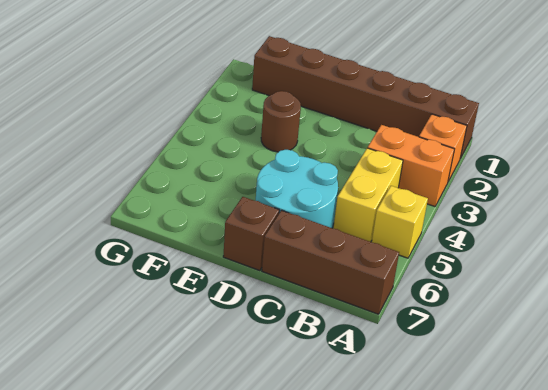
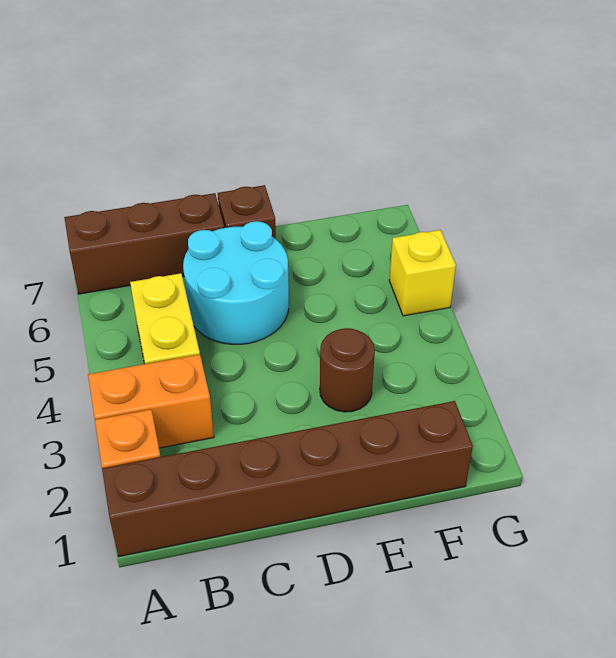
yellow brick A5 level 1 -> yellow brick G5 level 1

